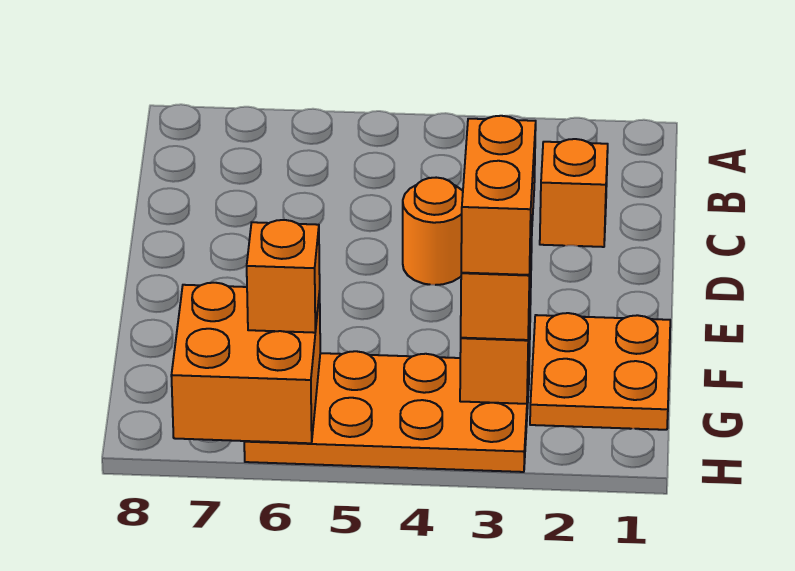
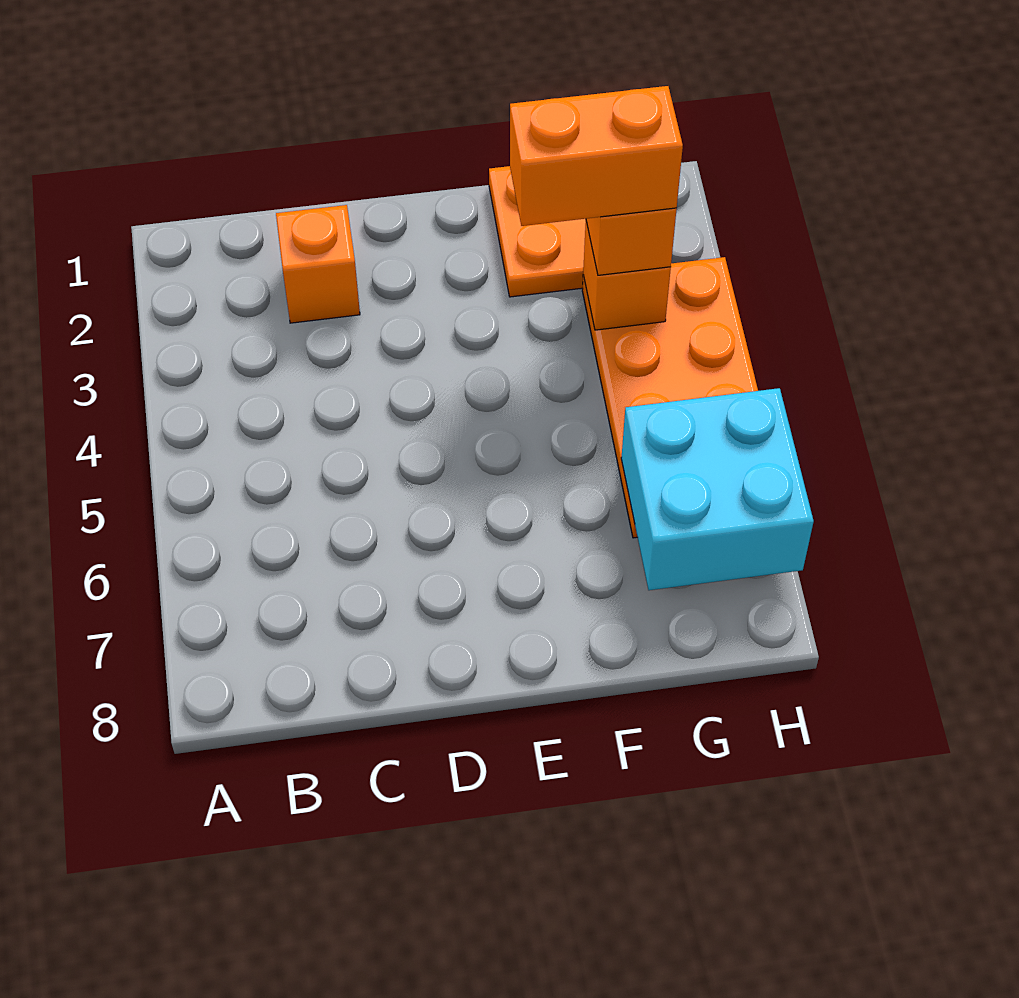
orange round brick D4 level 1 -> none
orange brick G6:H7 level 2 -> cyan brick G6:H7 level 2
orange brick G6 level 3 -> none

